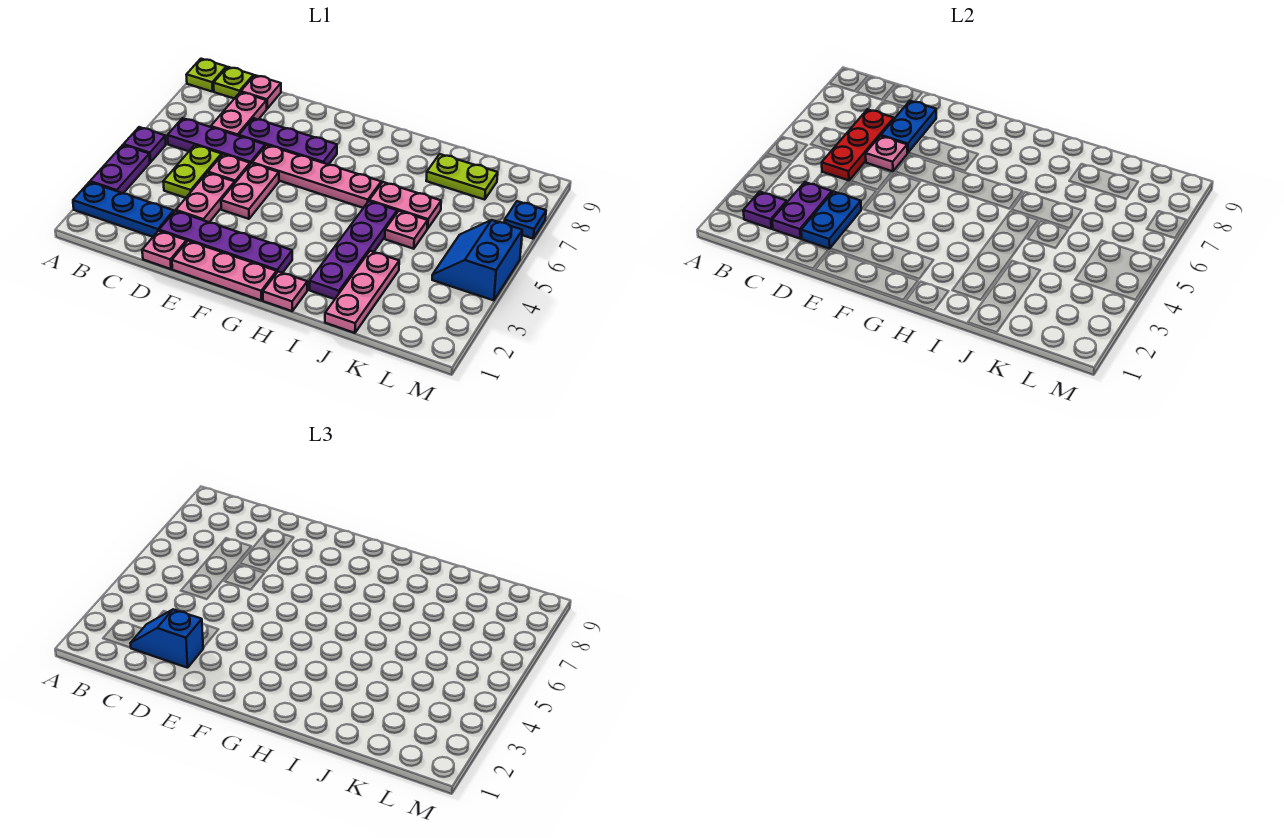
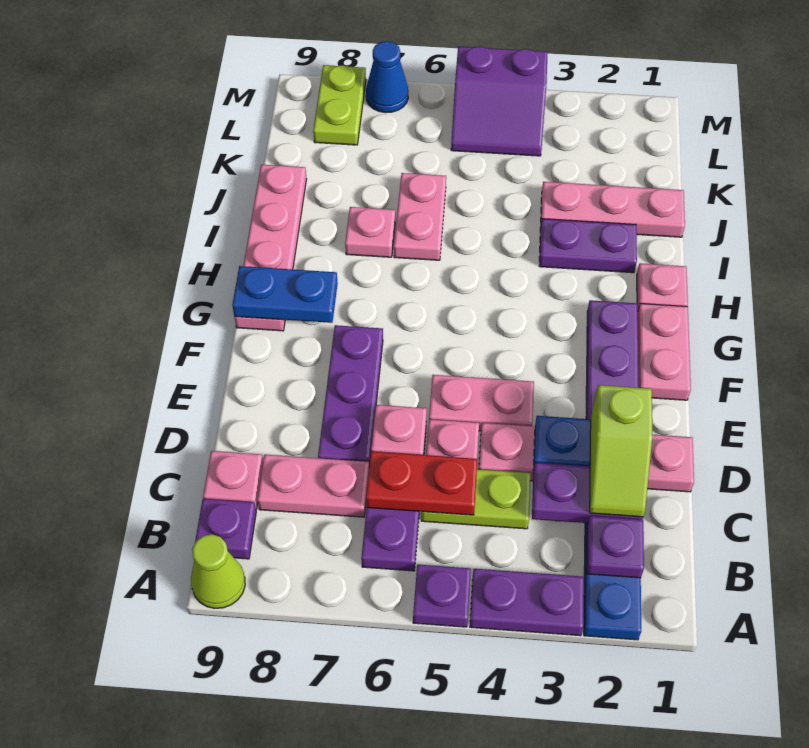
lime plate A9 level 1 -> lime cone A9 level 1
lime plate B9 level 1 -> purple plate B9 level 1
blue slope C2:D2 level 3 top D -> lime slope C2:D2 level 3 top D
red plate C5:C7 level 2 -> red plate C5:C6 level 2
blue plate D7:D8 level 2 -> blue plate G8:G9 level 2
pink plate E1:G1 level 1 -> pink plate F1:G1 level 1
pink plate E6:H6 level 1 -> pink plate G9:J9 level 1
purple plate I2:I5 level 1 -> purple plate I2:I3 level 1
pink plate J5 level 1 -> pink plate I7 level 1
lime plate J8:K8 level 1 -> lime plate L8:M8 level 1
blue slope L4:M5 level 1 top M -> purple slope L4:M5 level 1 top M
blue plate M7 level 1 -> blue cone M7 level 1

